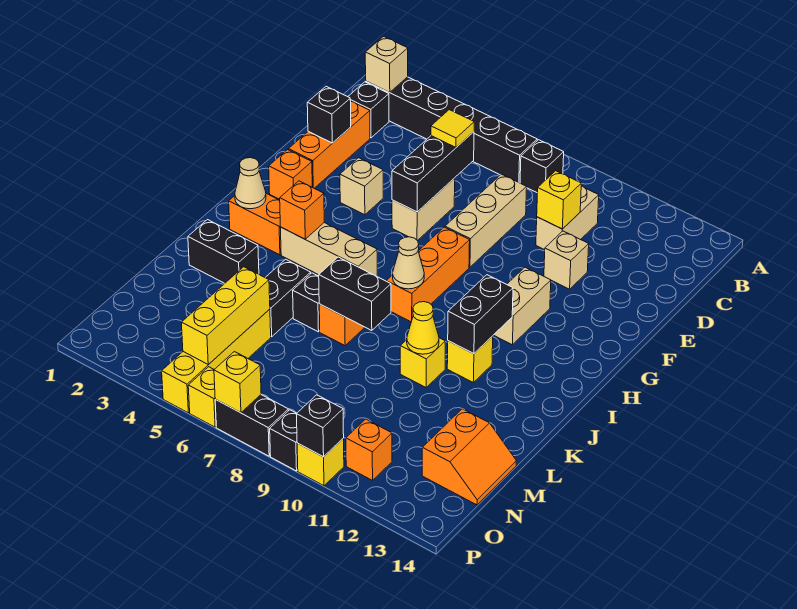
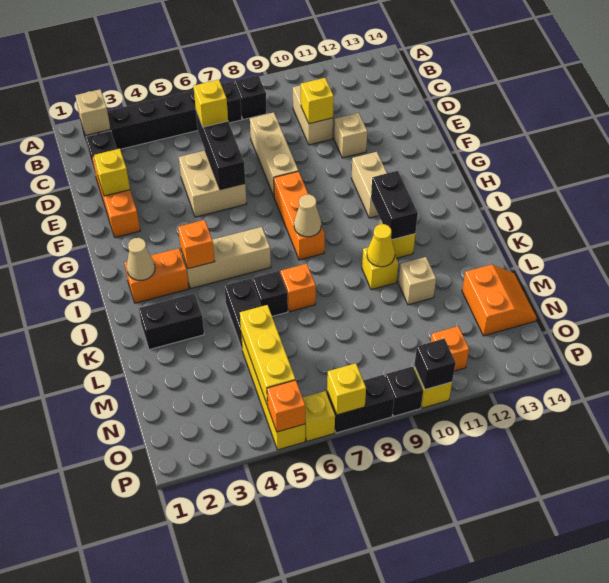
yellow tile D6 level 3 -> yellow brick D6 level 3
black brick E2 level 2 -> yellow brick E2 level 2
tan brick E6:F6 level 1 -> tan brick E5:F6 level 1
tan brick F4 level 1 -> tan brick L11 level 1
orange brick G2 level 1 -> orange brick P5 level 2
black brick K7:K8 level 2 -> none

